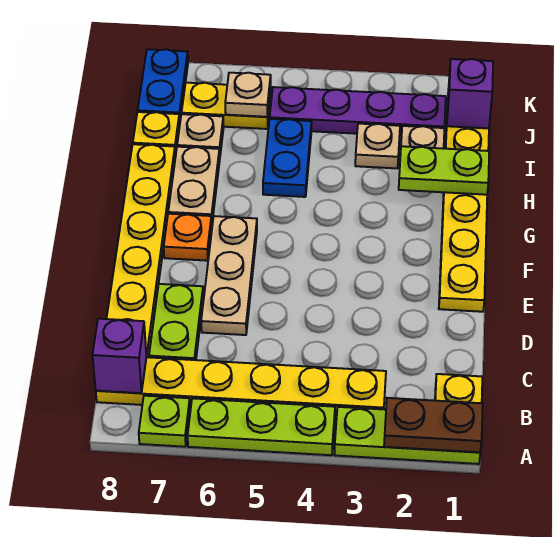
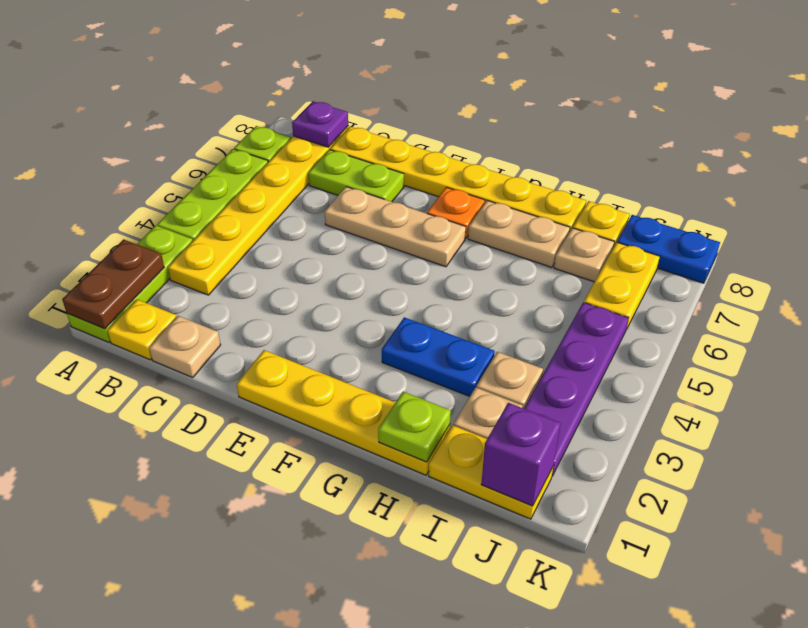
purple brick B8 level 2 -> purple plate B8 level 2
lime plate H1:H2 level 2 -> lime plate H1 level 2
blue plate H5:I5 level 1 -> blue plate G3:H3 level 1
tan plate J6 level 2 -> tan plate C1 level 1

